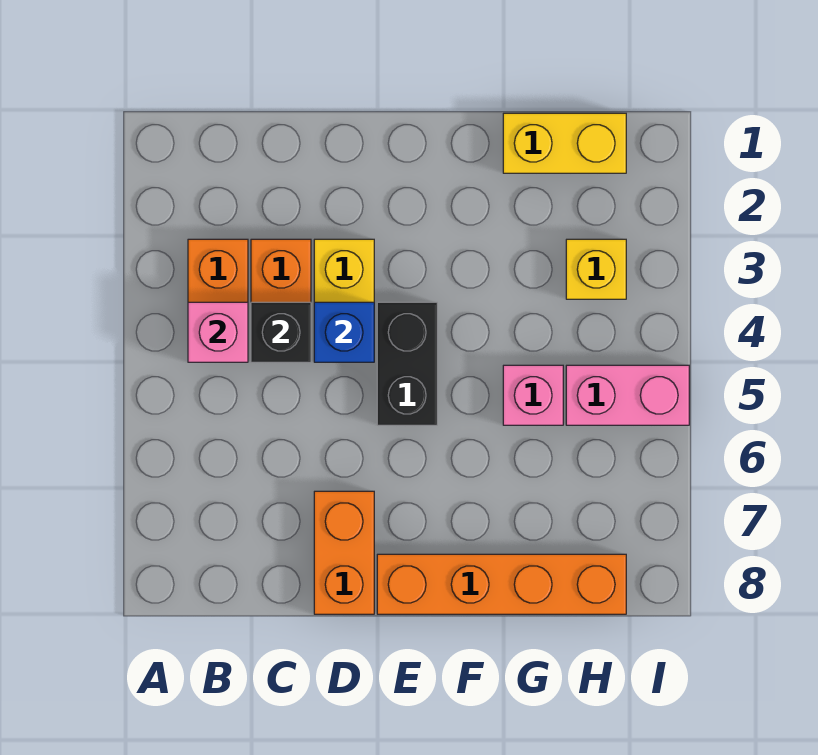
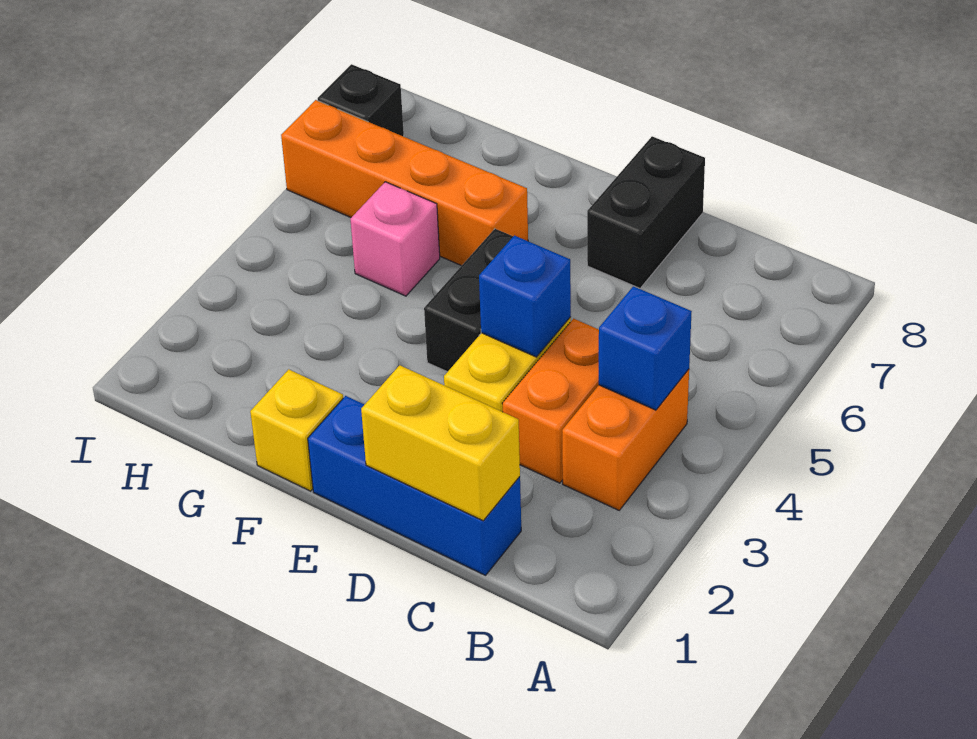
pink brick B4 level 2 -> blue brick B4 level 2
none -> blue brick C1:E1 level 1
black brick C4 level 2 -> black brick I7 level 1
orange brick D7:D8 level 1 -> black brick D7:D8 level 1
orange brick E8:H8 level 1 -> orange brick F6:I6 level 1
yellow brick G1:H1 level 1 -> yellow brick C1:D1 level 2
yellow brick H3 level 1 -> yellow brick F1 level 1
pink brick H5:I5 level 1 -> none

